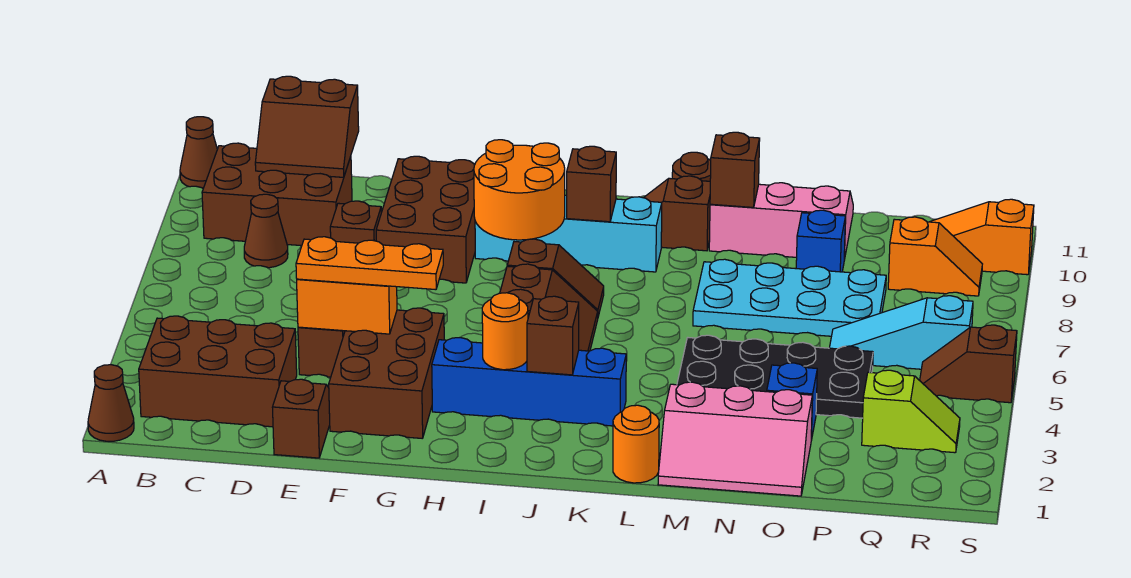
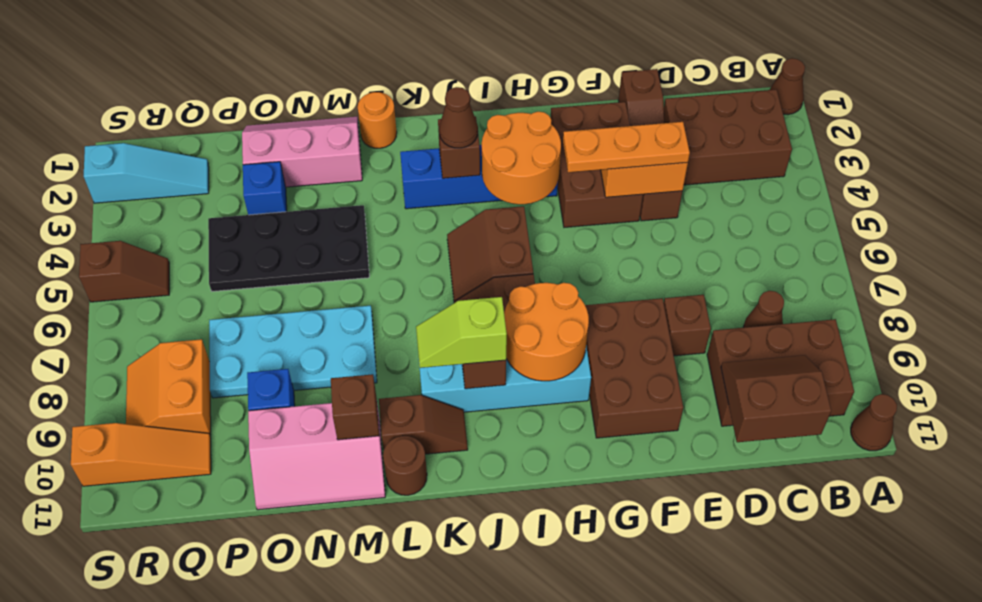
orange round brick I3 level 2 -> orange round brick H3:I4 level 2
none -> brown cone J3 level 3
cyan slope P6:R6 level 1 top R -> cyan slope Q2:S2 level 1 top S
lime slope Q3:R3 level 1 top Q -> lime slope J9:K9 level 3 top J
orange slope Q9:R9 level 1 top Q -> orange slope Q8:R9 level 1 top Q

